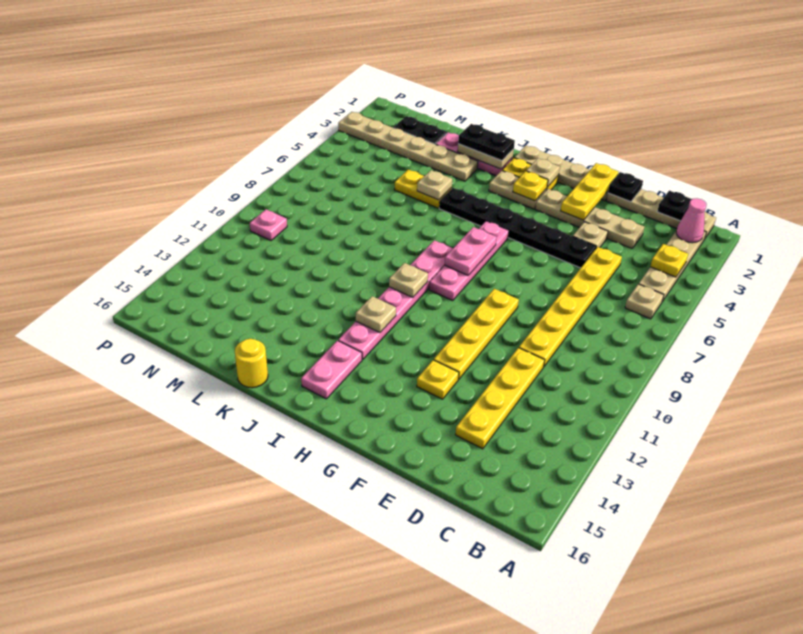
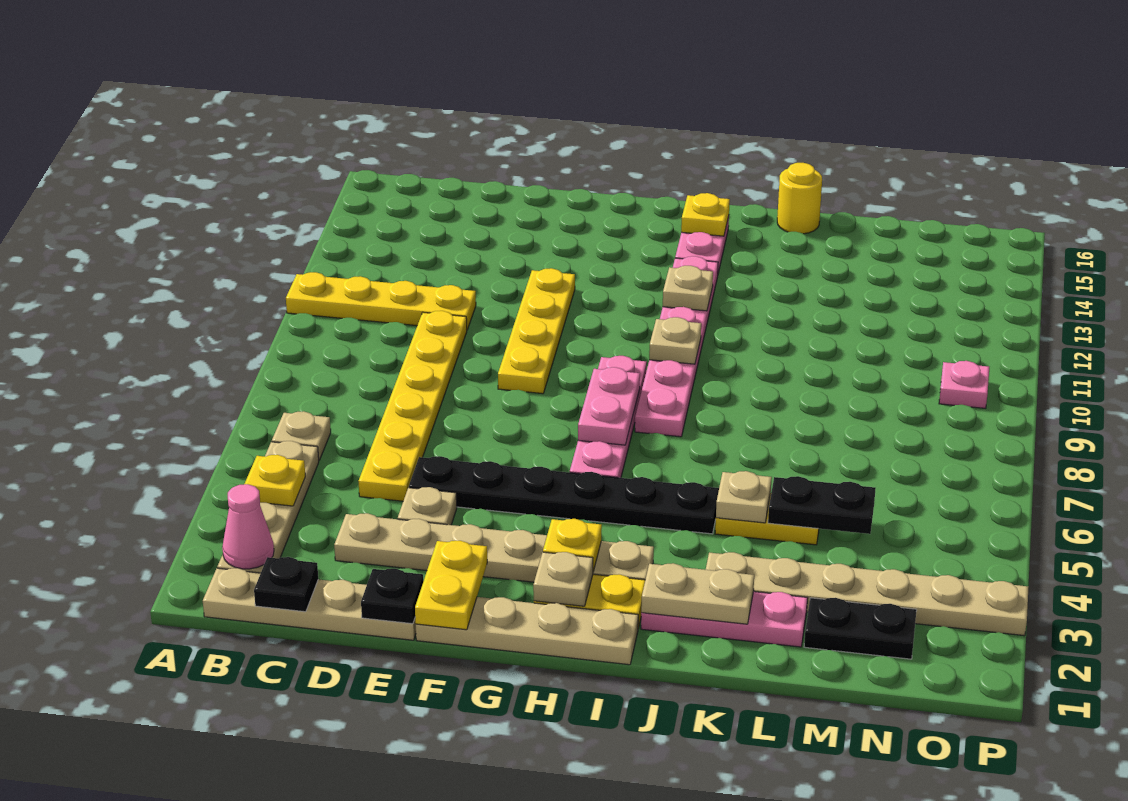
yellow plate D11:D14 level 1 -> yellow plate A11:D11 level 1
yellow plate F1:F3 level 2 -> yellow plate F1:F2 level 2
yellow plate F13 level 1 -> yellow plate I15 level 2
black plate J2:K2 level 3 -> black plate L5:M5 level 2

